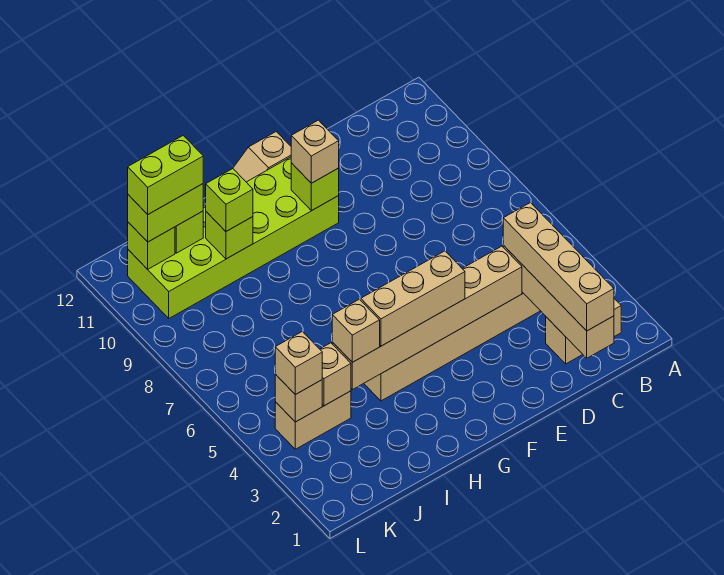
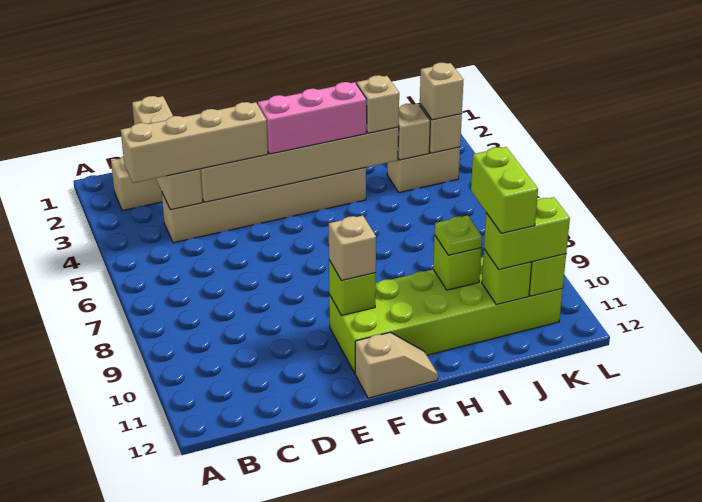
tan brick C1:C4 level 3 -> tan brick B4:E4 level 3
tan brick F4:H4 level 3 -> pink brick F4:H4 level 3
lime brick I10 level 3 -> lime plate I10 level 3
lime brick J11:K11 level 4 -> lime brick J10:J11 level 4

